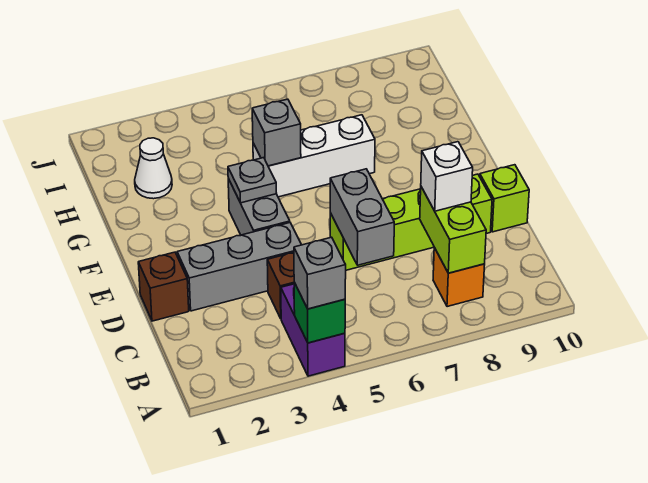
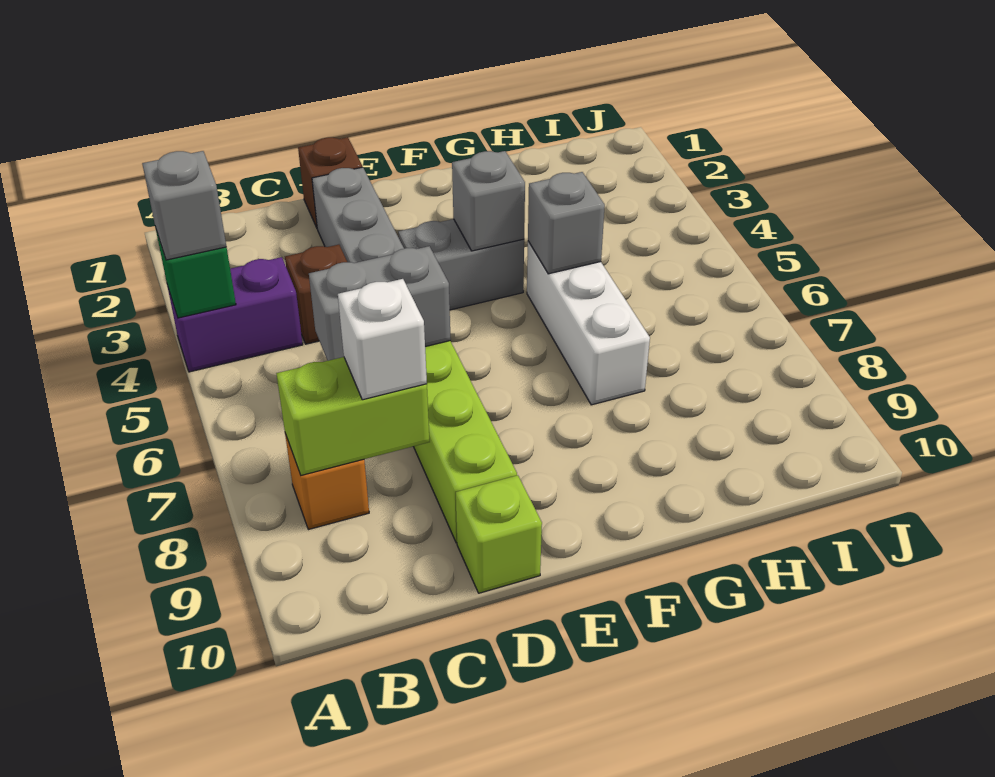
grey plate F4 level 2 -> grey brick F4 level 2
white cone H2 level 1 -> none

